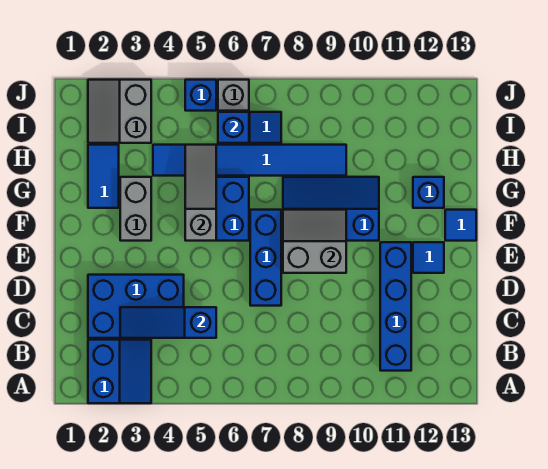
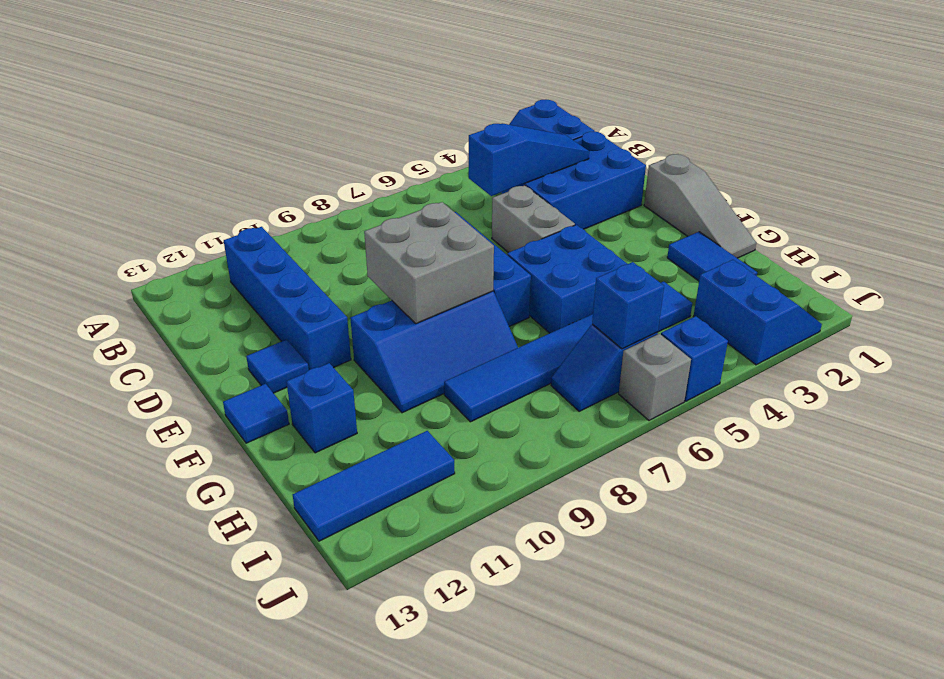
grey slope E8:F9 level 2 top E -> grey brick E8:F9 level 2
grey brick F3:G3 level 1 -> grey brick D5:E5 level 1
grey slope F5:H5 level 2 top F -> grey slope E1:G1 level 1 top E
grey slope I2:J3 level 1 top 3 -> blue slope I2:J3 level 1 top 3
none -> blue tile I11:I13 level 1

